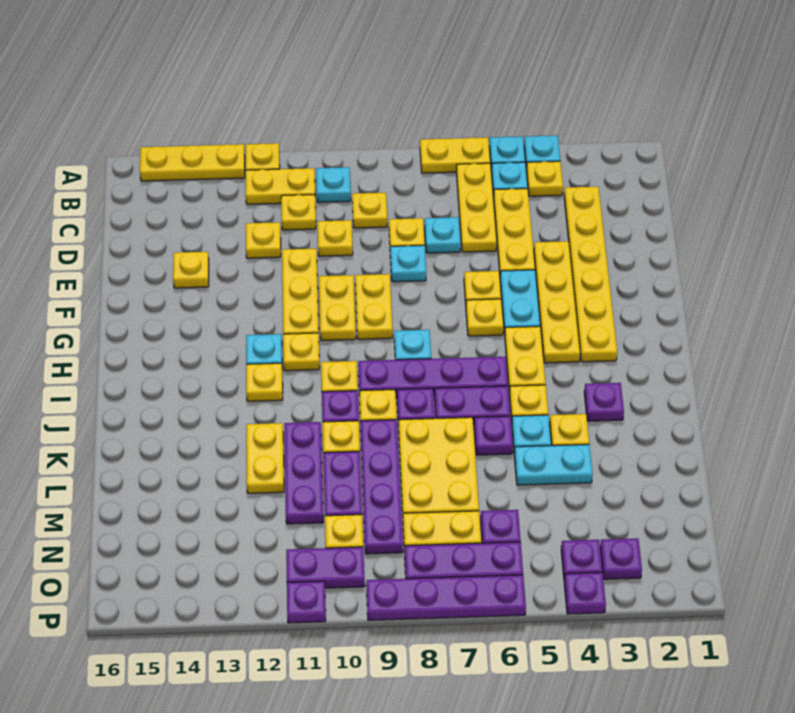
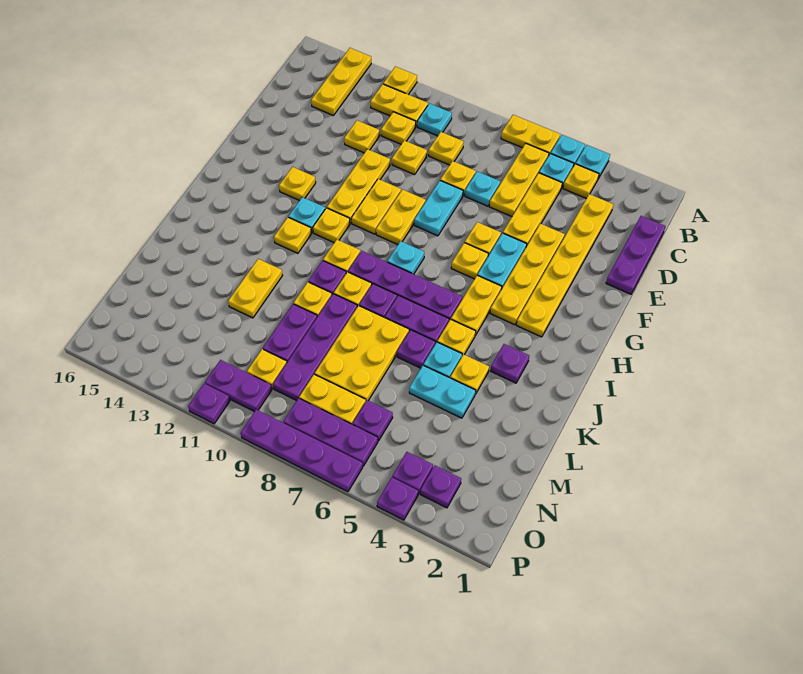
yellow plate A13:A15 level 1 -> yellow plate A14:C14 level 1
cyan plate E8 level 1 -> cyan plate E8:F8 level 1
yellow plate E14 level 1 -> yellow plate G13 level 1
purple plate K11:M11 level 1 -> purple plate C1:E1 level 1

